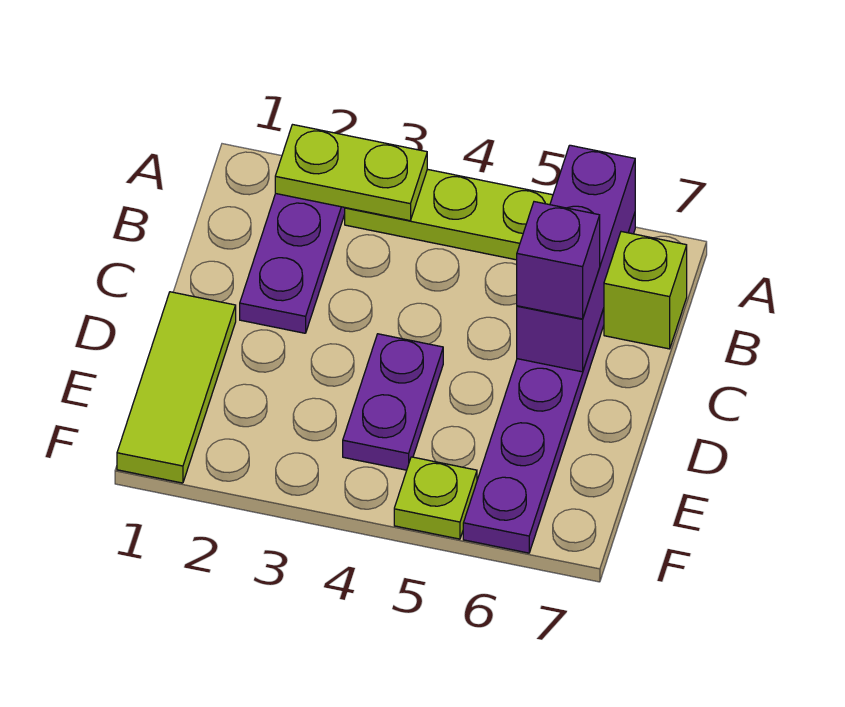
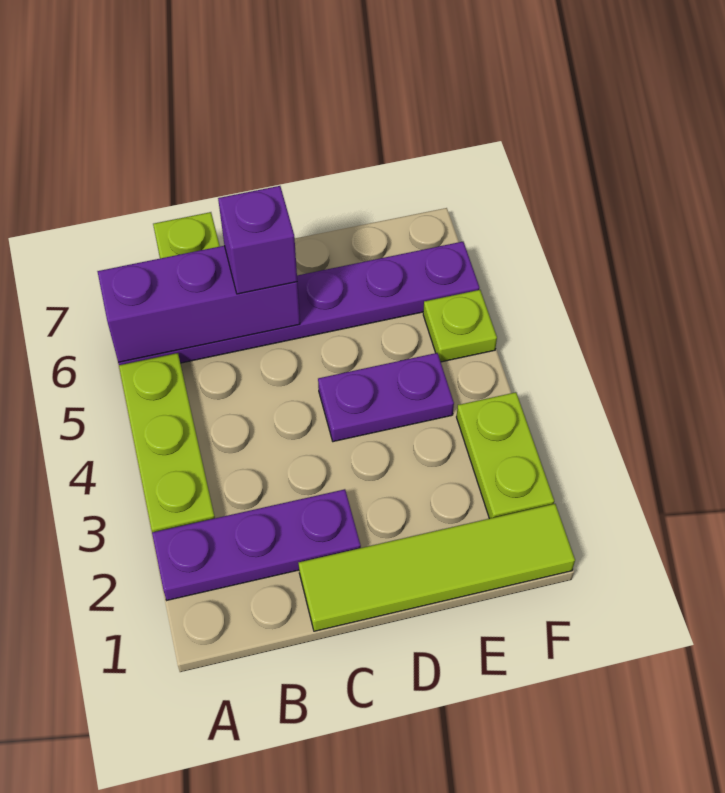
lime plate A2:A3 level 2 -> lime plate F2:F3 level 1
lime tile D1:F1 level 1 -> lime tile C1:F1 level 1

